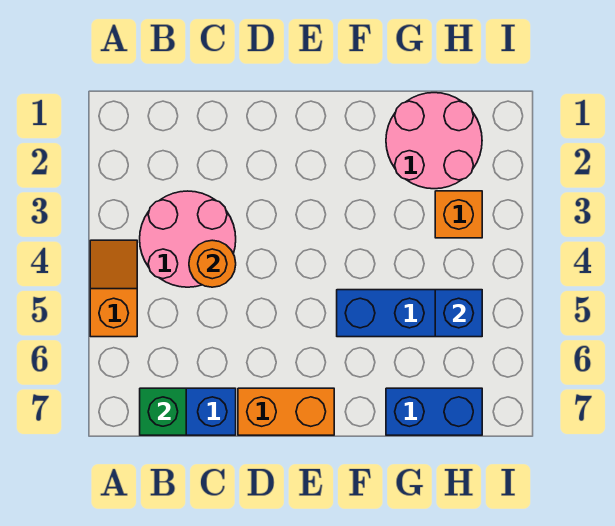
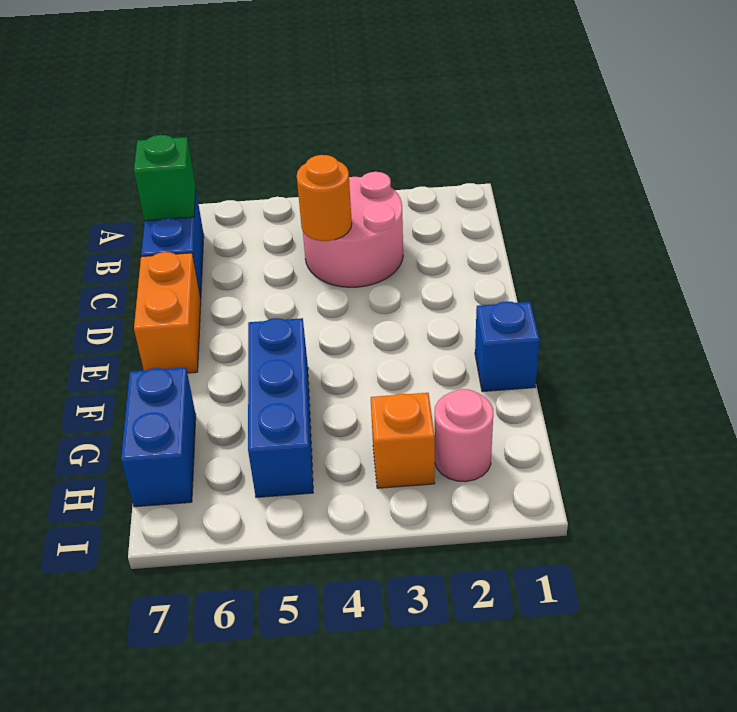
orange slope A4:A5 level 1 top 5 -> none
pink round brick G1:H2 level 1 -> pink round brick H2 level 1
blue brick H5 level 2 -> blue brick F1 level 1

